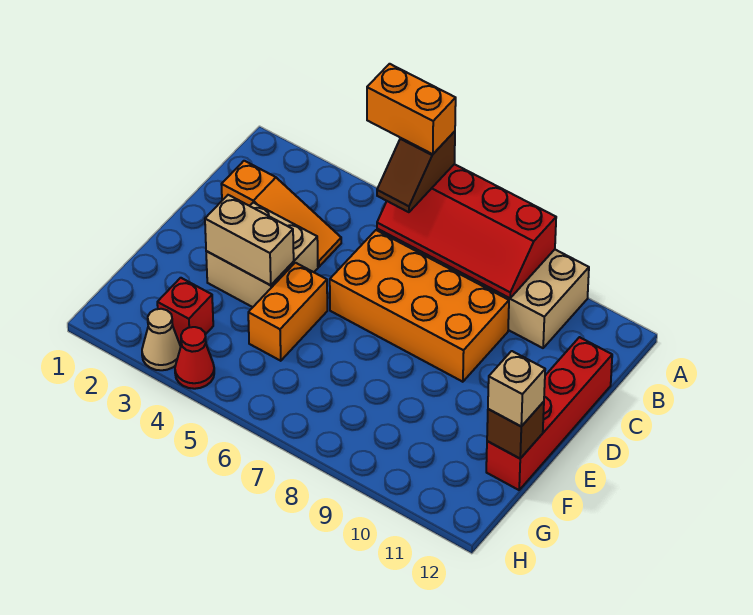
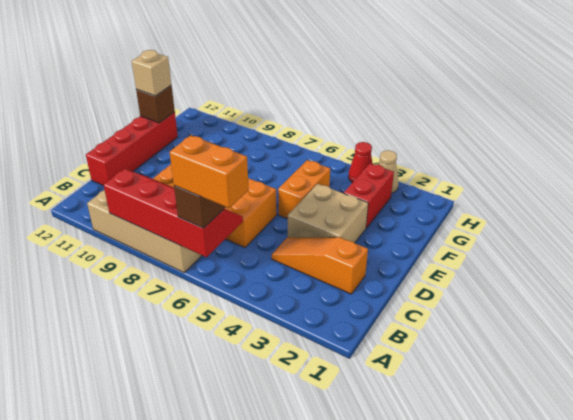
tan brick E3:E4 level 2 -> none
red brick G3 level 1 -> red brick F3:G3 level 1

